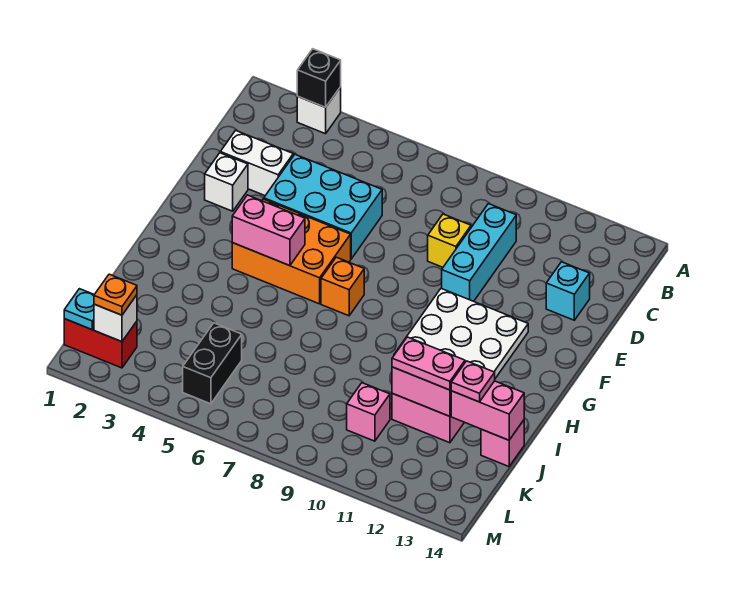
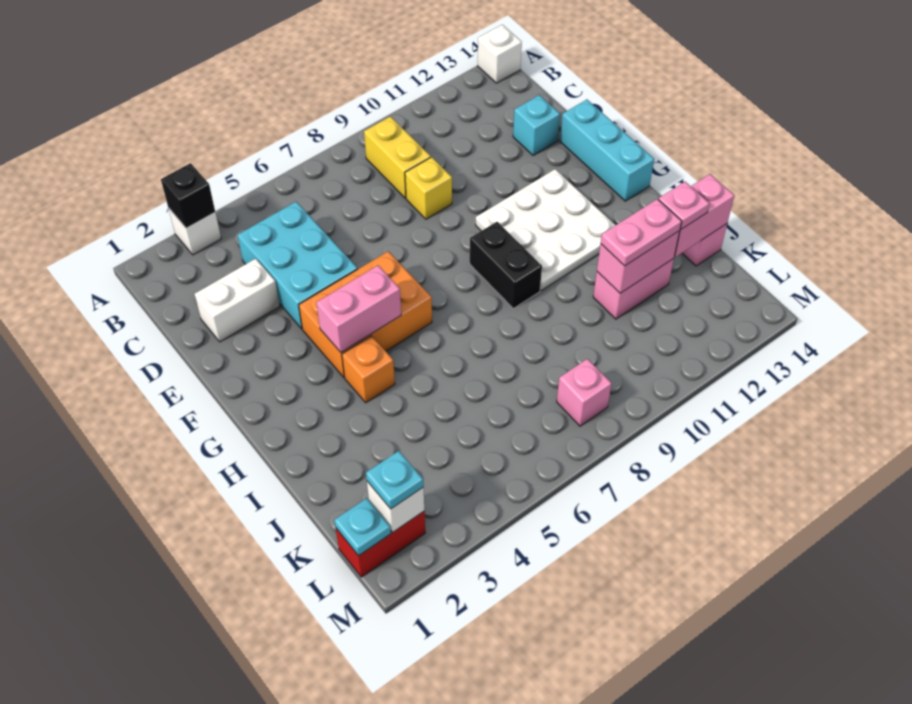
none -> yellow brick B9:C9 level 1
cyan brick C10:E10 level 1 -> cyan brick E14:G14 level 1
cyan brick D4:E6 level 1 -> cyan brick C4:E5 level 1
white brick E2 level 1 -> white brick A14 level 1
orange brick G7 level 1 -> orange brick H4 level 1
black brick K5:L5 level 1 -> black brick G9:H9 level 1
pink brick K10 level 1 -> pink brick L8 level 1
orange plate L2 level 3 -> cyan plate L2 level 3

